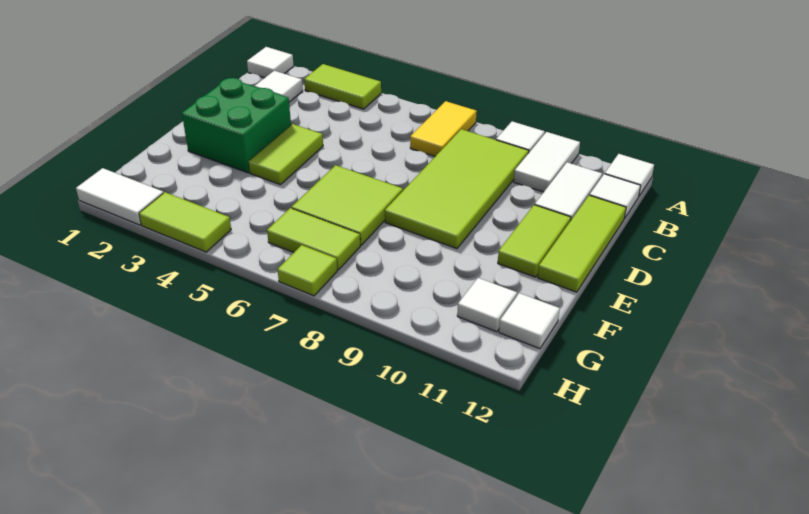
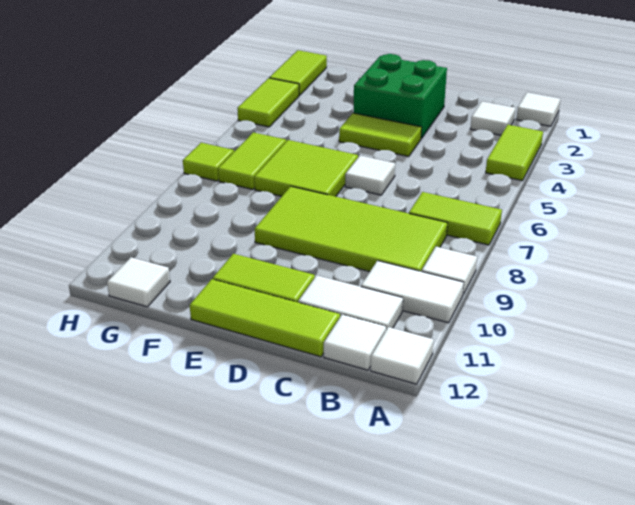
yellow tile A7:B7 level 1 -> lime tile A7:B7 level 1
white tile G11 level 1 -> white tile D6 level 1
white tile H1:H2 level 1 -> lime tile H1:H2 level 1

